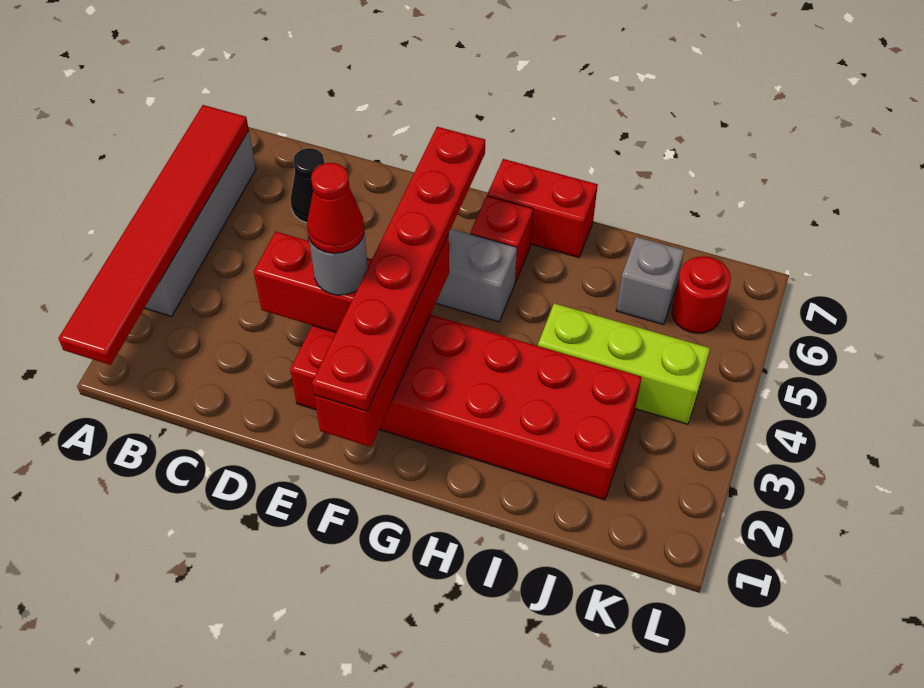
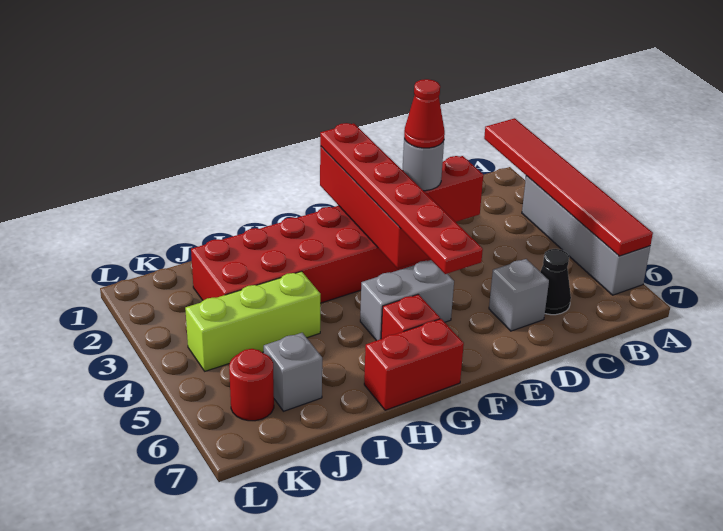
none -> grey brick D6 level 1

